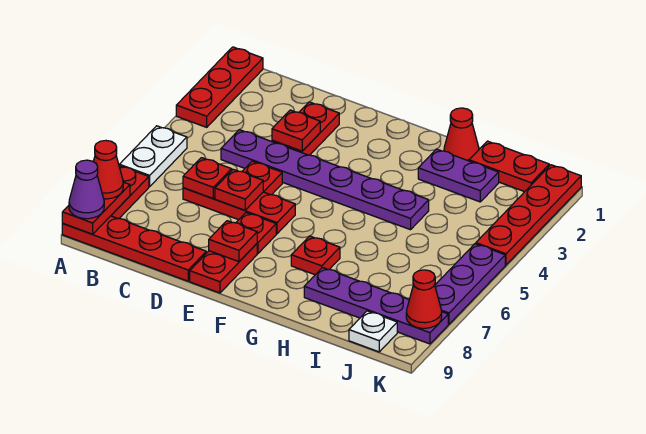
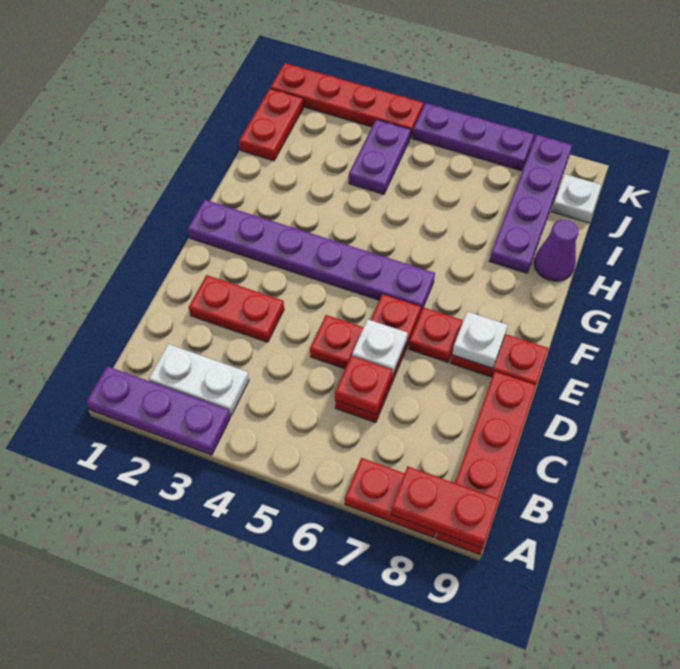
red plate A1:A3 level 1 -> purple plate A1:A3 level 1
white plate A5:A6 level 1 -> white plate B2:B3 level 1
red cone A8 level 3 -> none
purple cone A9 level 3 -> purple cone H9 level 1
purple plate C4:H4 level 1 -> purple plate F1:F6 level 1
red plate D3 level 2 -> none
red plate D6 level 2 -> white plate D6 level 2
red plate E8 level 2 -> white plate E8 level 2
red plate G7 level 1 -> none
red cone H1 level 1 -> none
purple plate H2:I2 level 1 -> purple plate I4:J4 level 1
red cone K8 level 2 -> none

